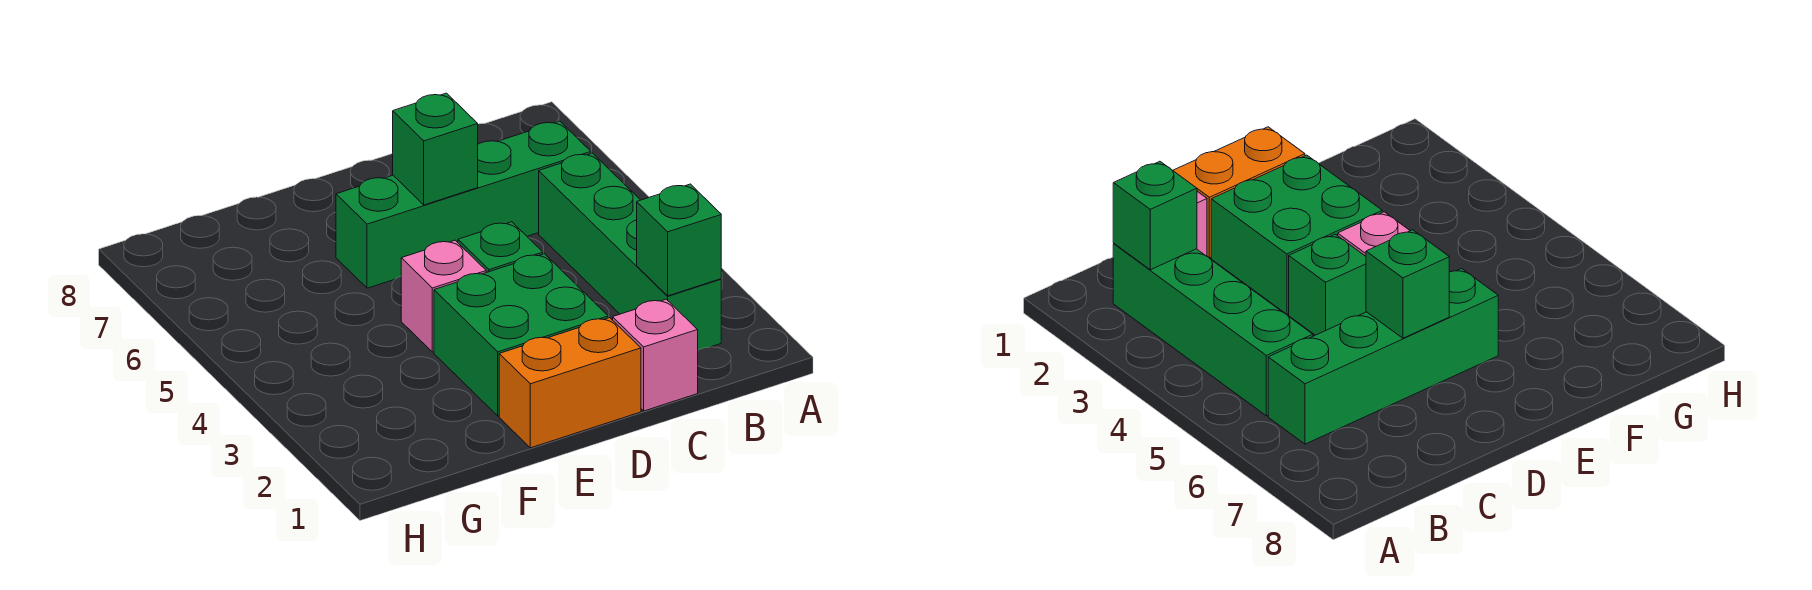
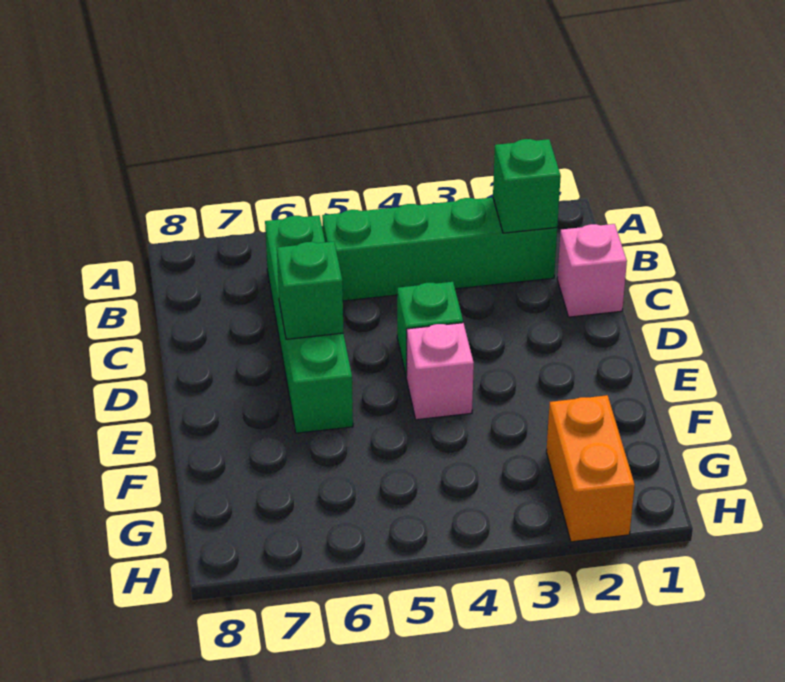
orange brick D1:E1 level 1 -> orange brick G2:H2 level 1
green brick D2:E3 level 1 -> none

